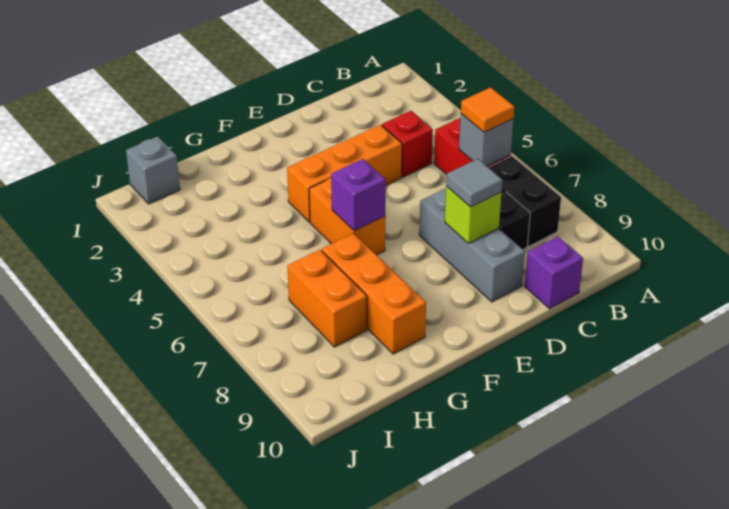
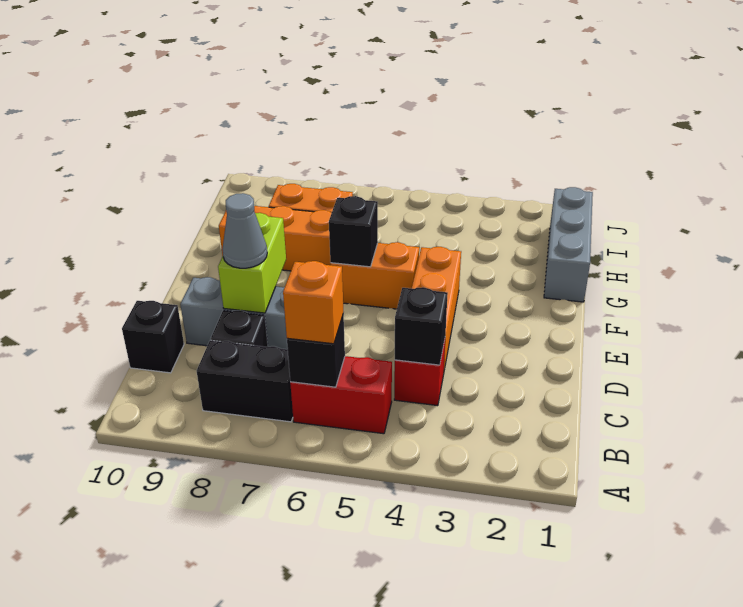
grey brick B6 level 2 -> black brick B6 level 2
orange tile B6 level 3 -> orange brick B6 level 3
none -> black brick C4 level 2
purple brick C10 level 1 -> black brick C10 level 1
lime brick D8 level 2 -> lime brick D8:E8 level 2
grey tile D8 level 3 -> grey cone D8 level 3
purple brick F6 level 2 -> black brick F6 level 2
grey brick I1 level 1 -> grey brick G1:I1 level 1

